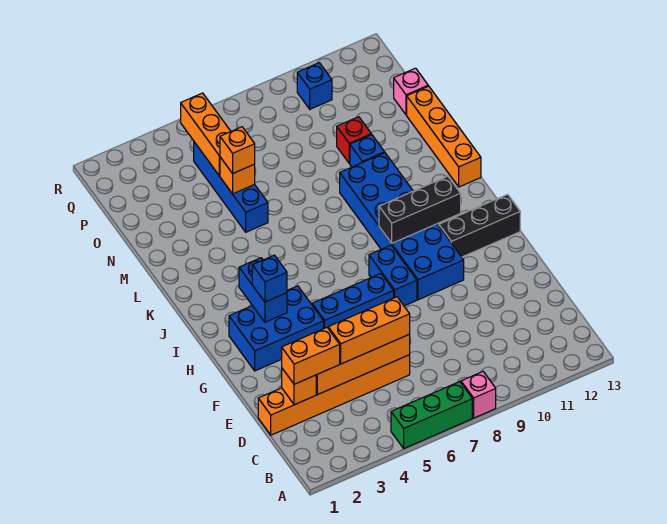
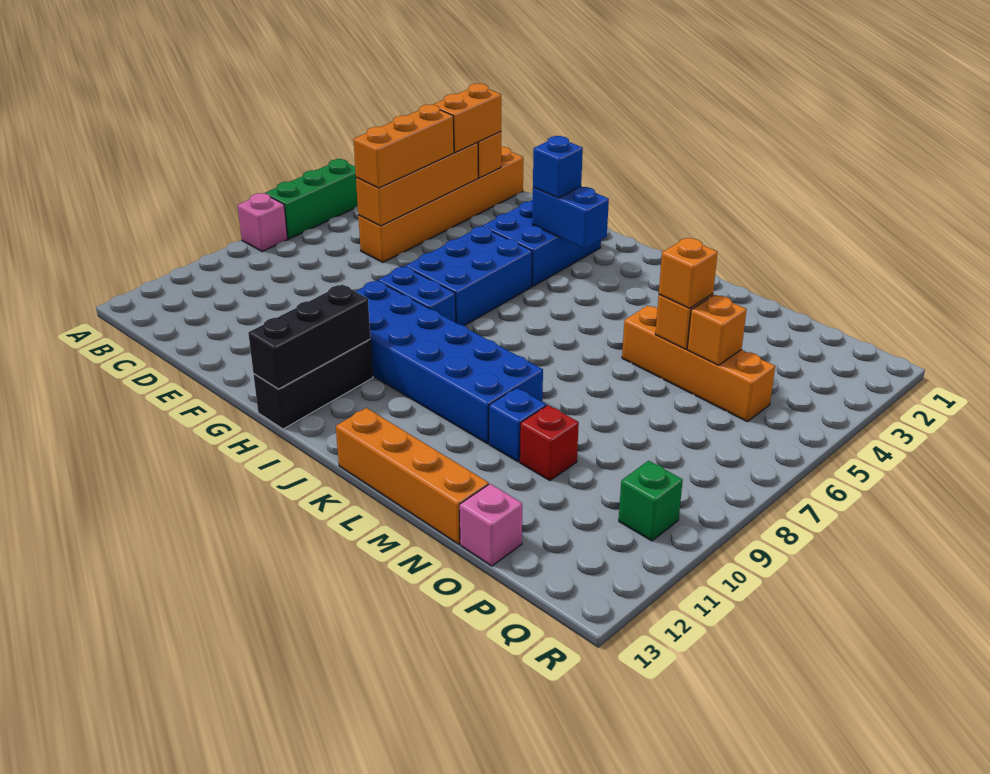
blue brick G5:G7 level 1 -> blue brick G5:H7 level 1
black brick I9:I11 level 2 -> black brick H11:H13 level 2
blue brick M5:P5 level 1 -> orange brick M5:P5 level 1
orange brick O5:Q5 level 2 -> orange brick O5 level 2
blue brick Q10 level 1 -> green brick Q10 level 1

